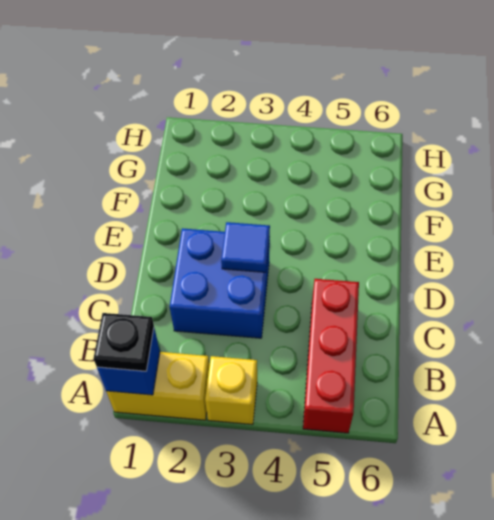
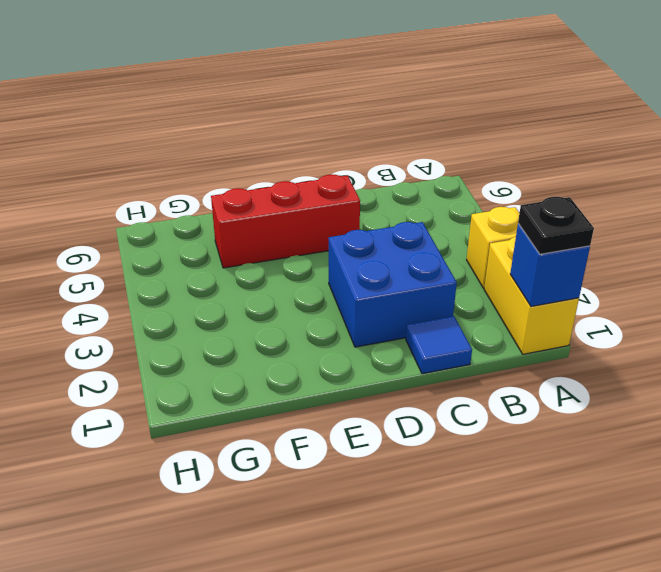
red brick A5:C5 level 1 -> red brick D5:F5 level 1
blue tile D3 level 2 -> blue tile C1 level 1

